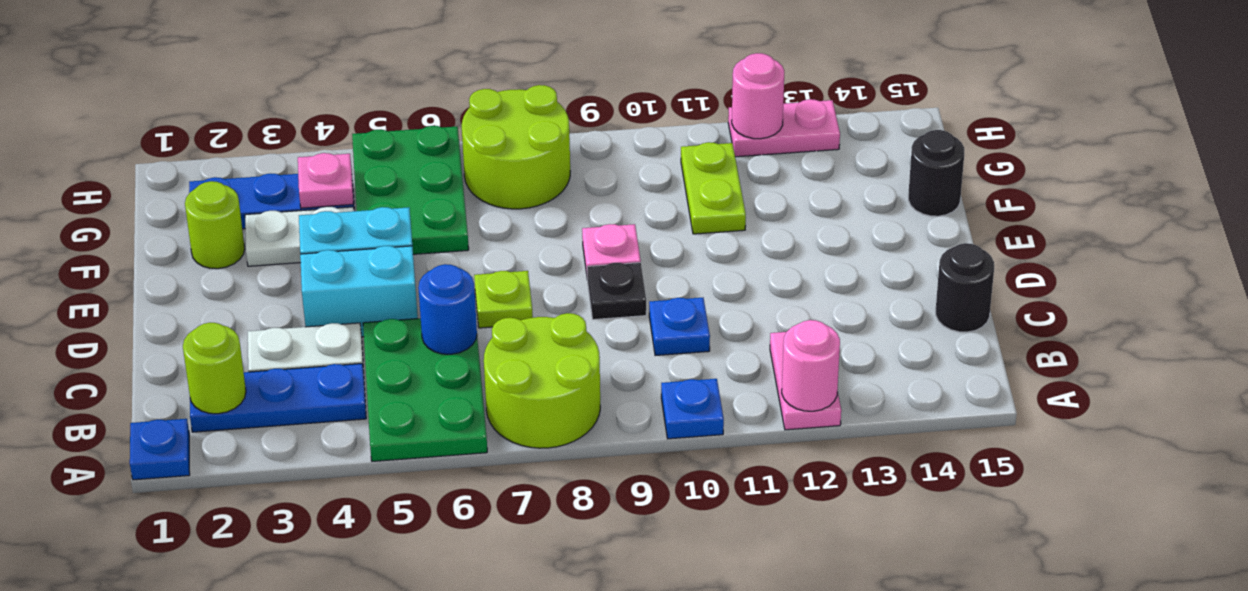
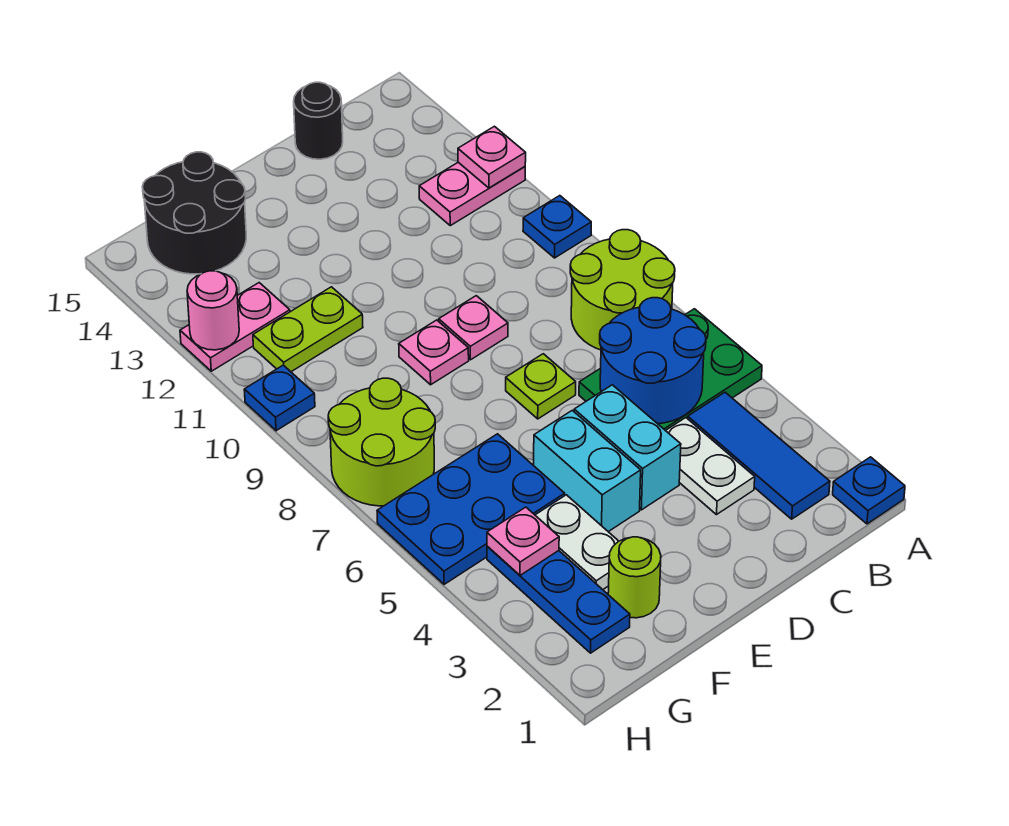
pink round brick A12 level 2 -> pink plate A12 level 2
blue plate B2:B4 level 1 -> blue tile B2:B4 level 1
lime round brick B2 level 2 -> none
blue round brick C6 level 2 -> blue round brick B5:C6 level 2
blue plate C10 level 1 -> blue plate H10 level 1
black plate D9 level 1 -> pink plate D9 level 1
green plate F5:H6 level 1 -> blue plate F5:H6 level 1
black round brick F15 level 1 -> black round brick F14:G15 level 1
pink plate H12:H13 level 1 -> pink plate G12:H12 level 1

